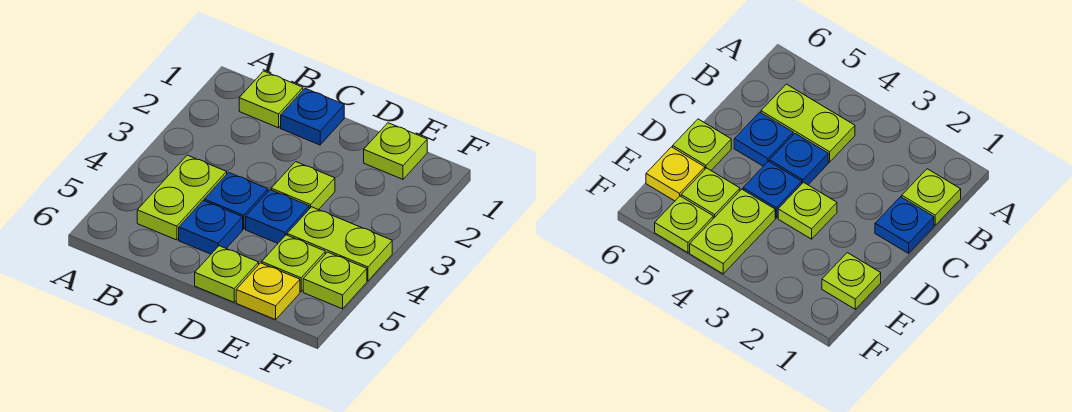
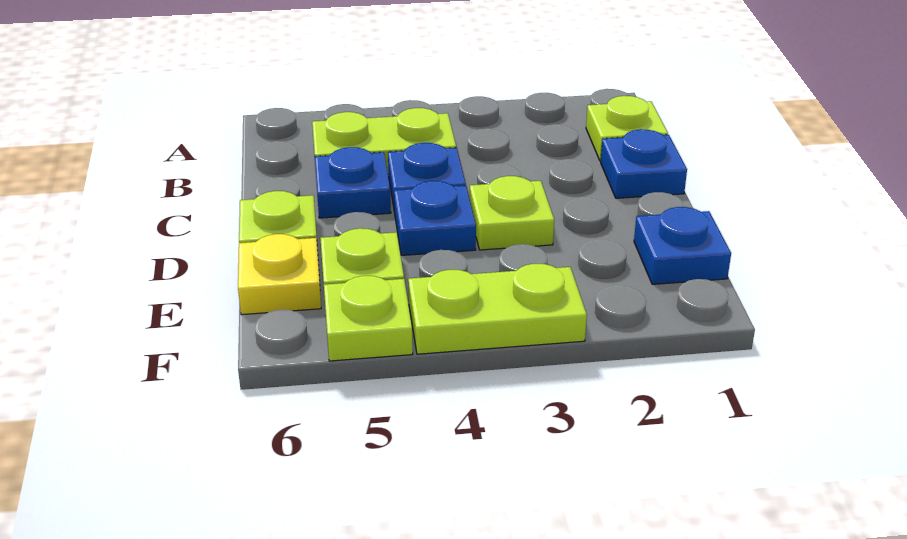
lime plate E1 level 1 -> blue plate E1 level 1
lime plate E4:F4 level 1 -> lime plate F3:F4 level 1

